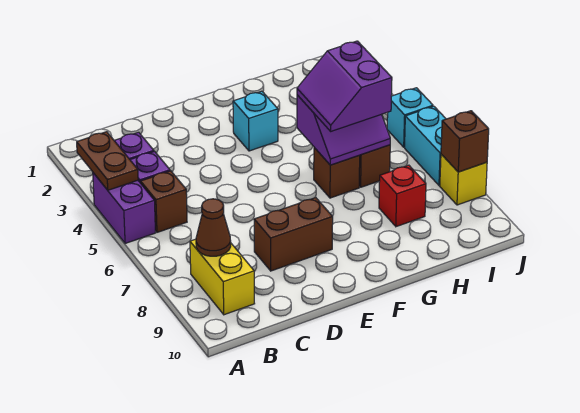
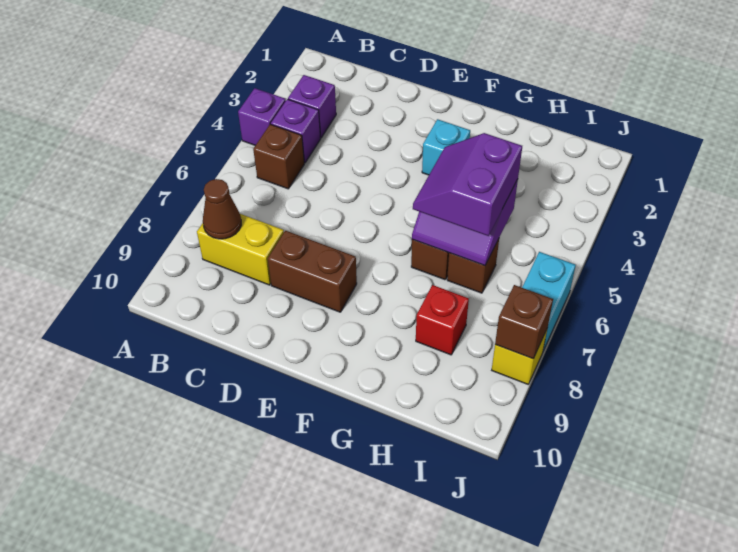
brown plate A3:A4 level 2 -> none
purple brick A4:A5 level 1 -> purple brick A4 level 1
yellow brick B8:B9 level 1 -> yellow brick B8:C8 level 1
cyan brick J5 level 1 -> none

